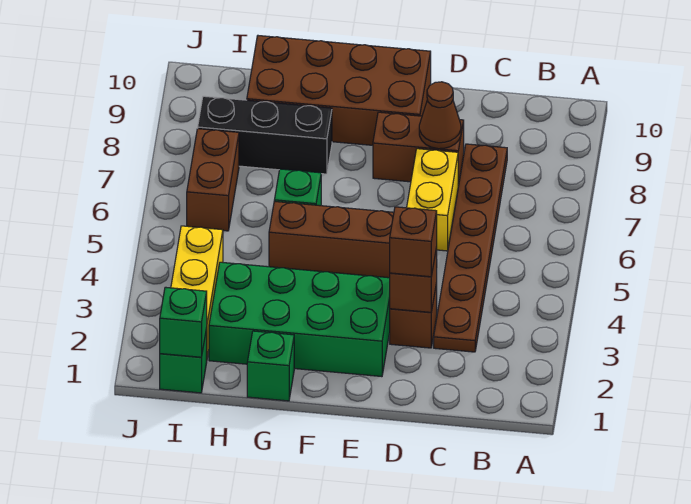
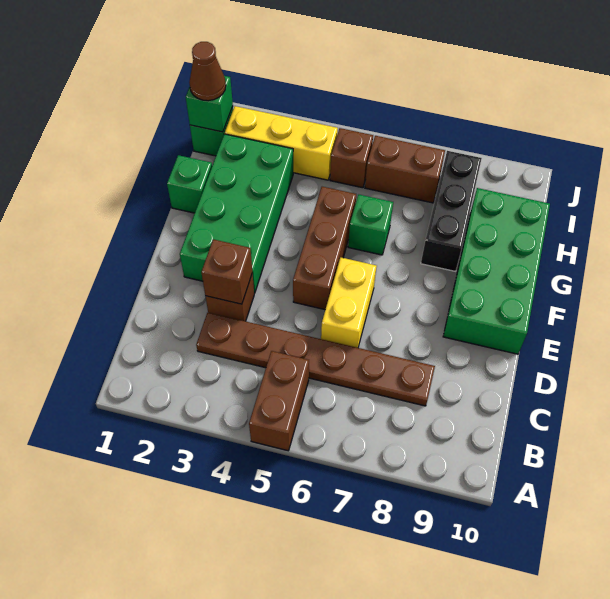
brown brick D3 level 3 -> brown brick I5 level 1
yellow brick D6:D7 level 1 -> yellow brick D6:E6 level 1
brown brick D8:E8 level 1 -> brown brick A5:B5 level 1
brown cone D8 level 2 -> brown cone I1 level 3
brown brick E9:H10 level 1 -> green brick E9:H10 level 1

